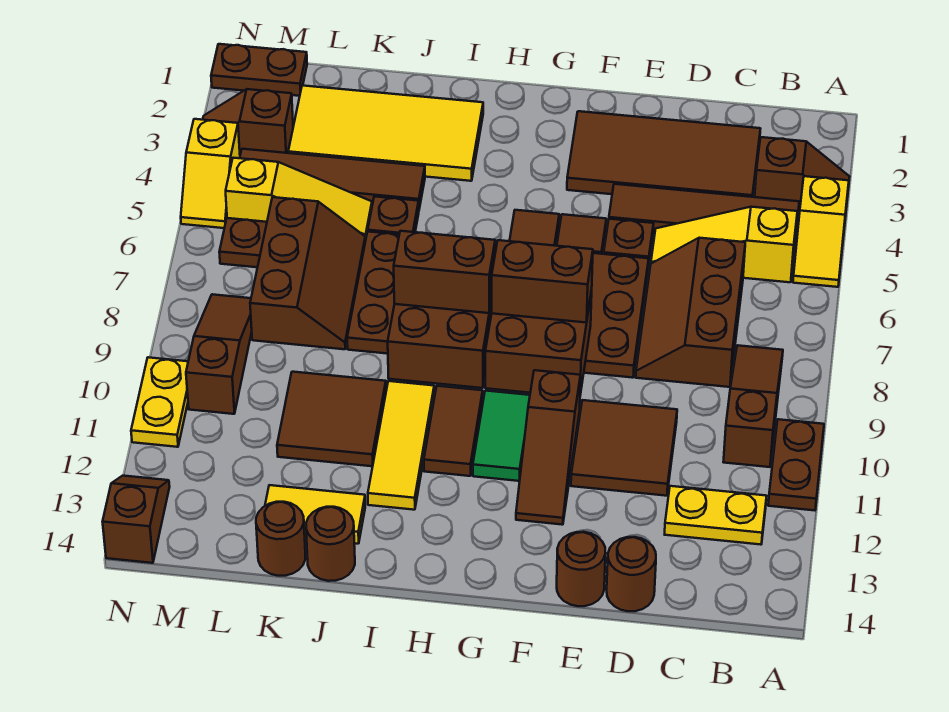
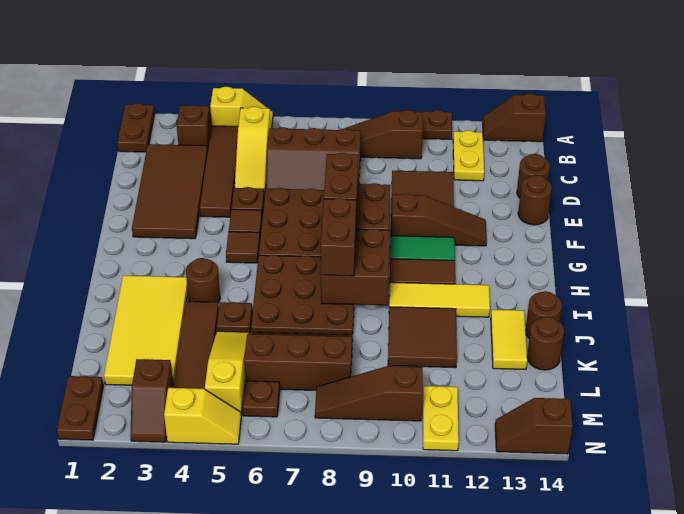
none -> brown plate A1:B1 level 1
none -> brown slope A13:A14 level 1 top 14
none -> brown round brick I4 level 1
yellow plate N10:N11 level 1 -> yellow plate M11:N11 level 1

